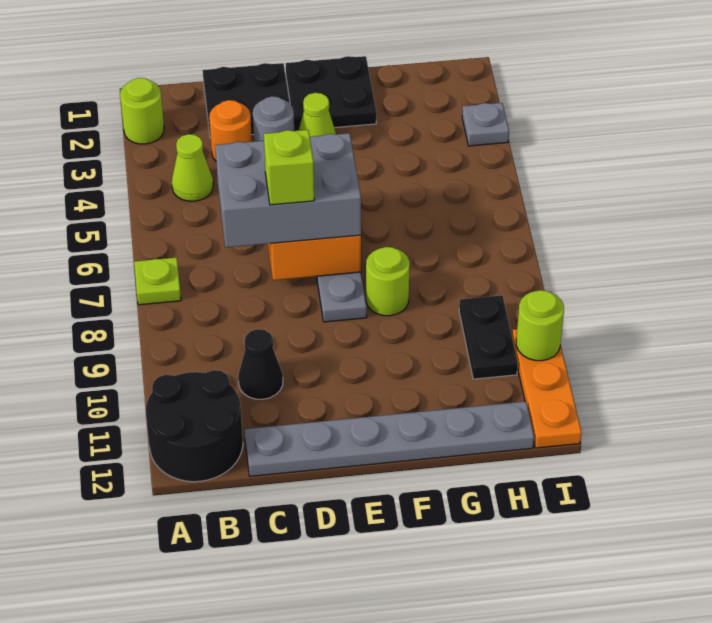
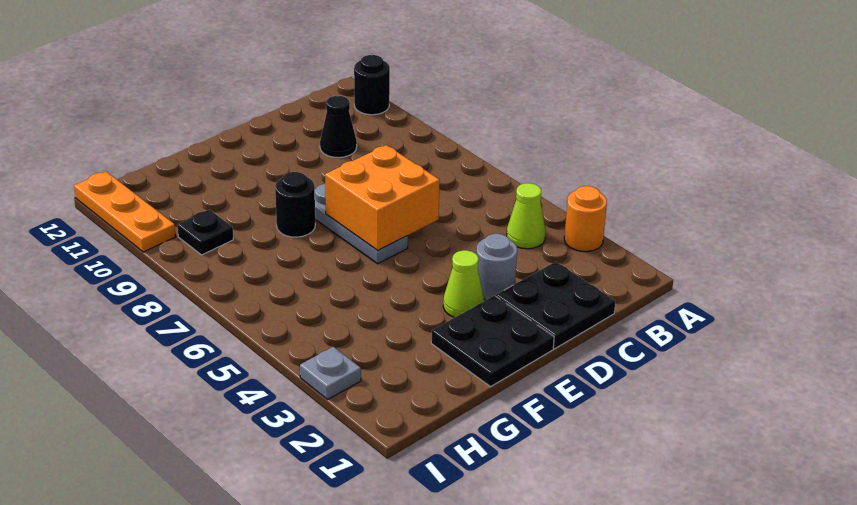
lime round brick A2 level 1 -> none
lime plate A7 level 1 -> none
black round brick A11:B12 level 1 -> black round brick A11 level 1
orange round brick C3 level 1 -> orange round brick A3 level 1
grey brick C6:E7 level 3 -> none
grey plate C12:H12 level 1 -> none
lime brick D7 level 4 -> none
lime round brick F8 level 1 -> black round brick F8 level 1
black plate H9:H10 level 1 -> black plate H9 level 1
lime round brick I10 level 2 -> none

